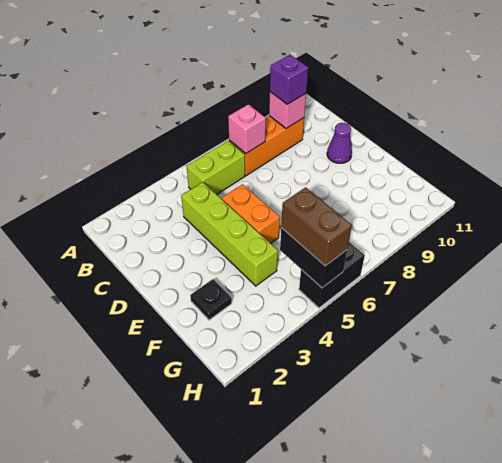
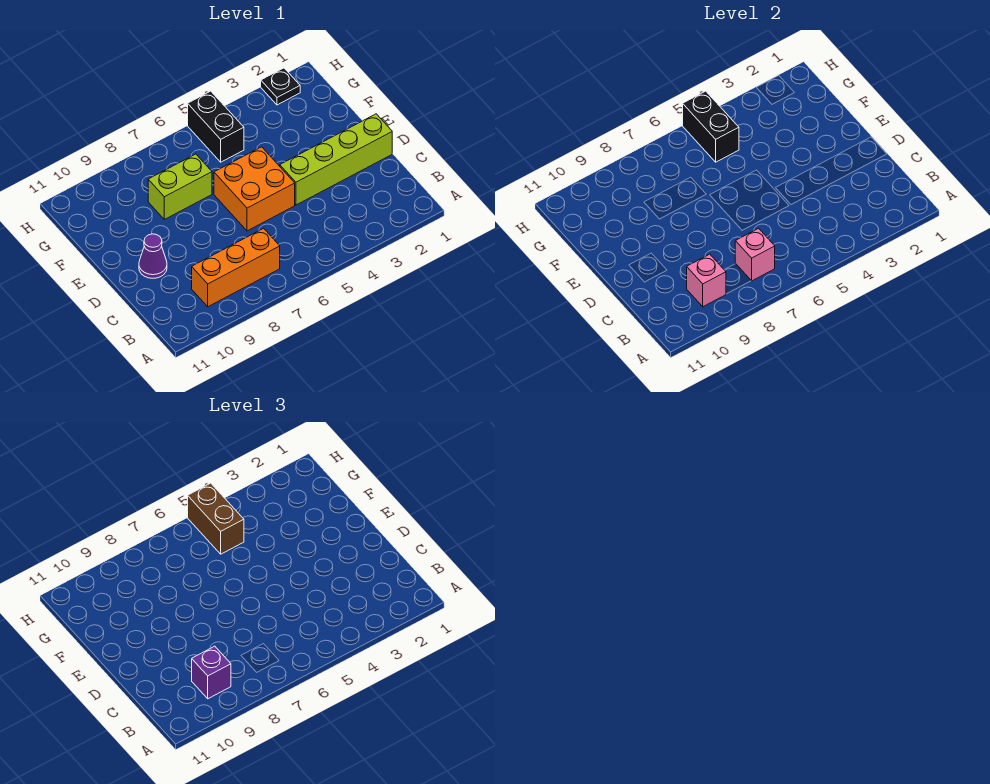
lime brick B5:B6 level 1 -> lime brick F7:F8 level 1
lime brick C4:F4 level 1 -> lime brick D1:D4 level 1
orange brick D5:E5 level 1 -> orange brick D5:E6 level 1
black plate F2 level 1 -> black plate H2 level 1
black brick H5:H6 level 1 -> black brick G5:H5 level 1

